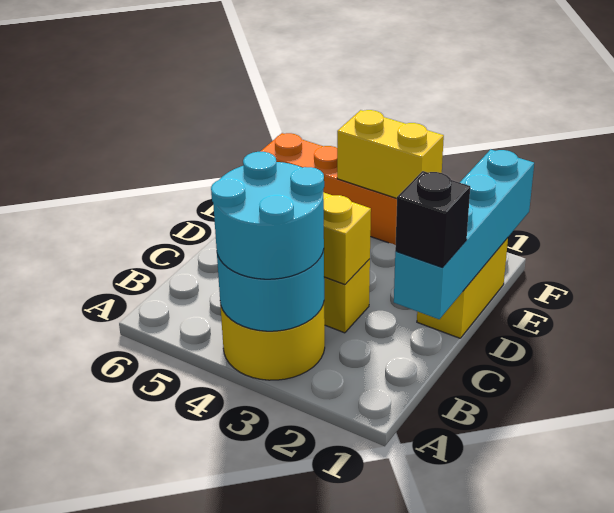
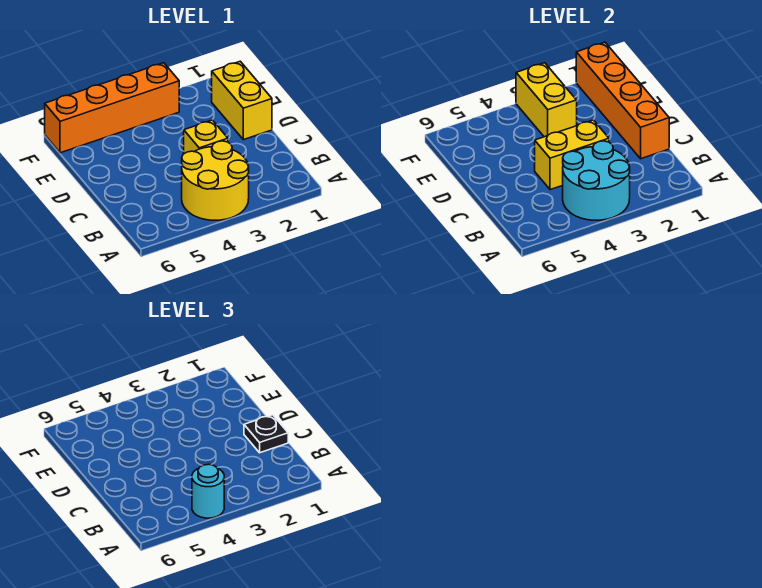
cyan round brick A3:B4 level 3 -> cyan round brick A4 level 3
cyan brick C1:F1 level 2 -> orange brick C1:F1 level 2
black brick C1 level 3 -> black plate C1 level 3
yellow brick F3:F4 level 2 -> yellow brick E3:F3 level 2

